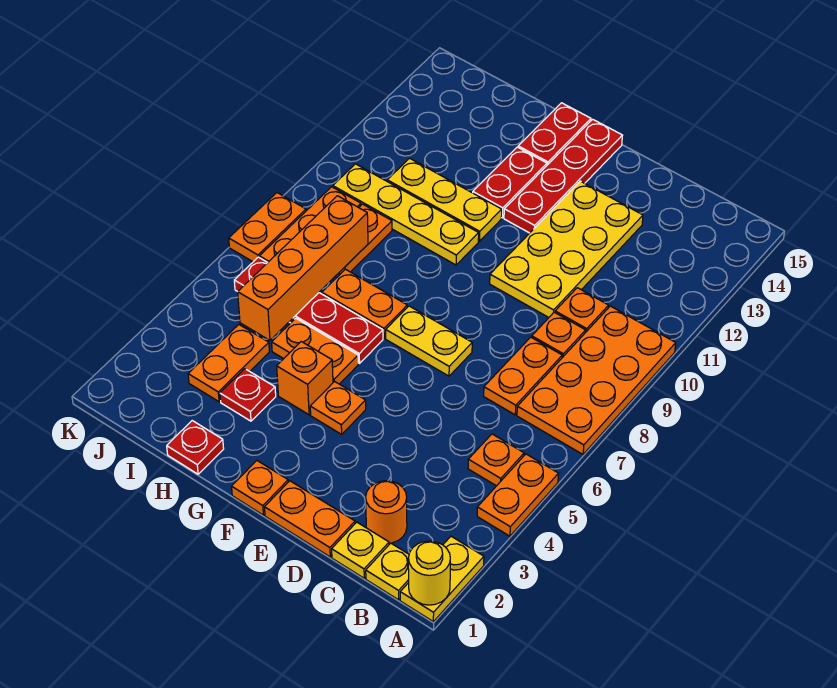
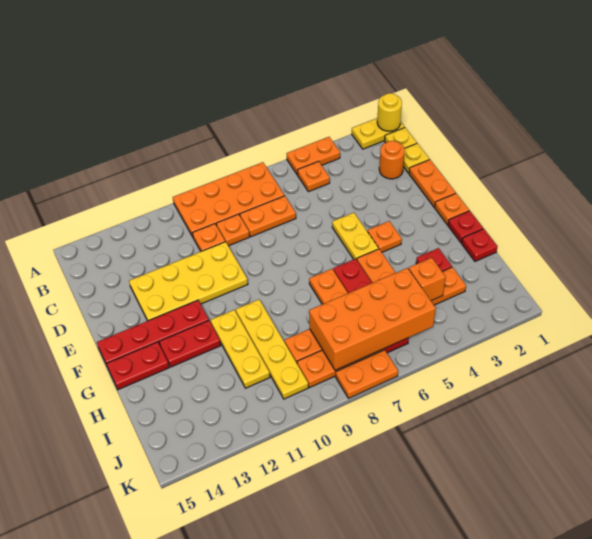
yellow plate E7:F7 level 1 -> yellow plate E5:F5 level 1
none -> red plate G1 level 1
orange brick G4 level 1 -> orange brick I4 level 2
orange brick I5:I8 level 2 -> orange brick I5:J8 level 2

